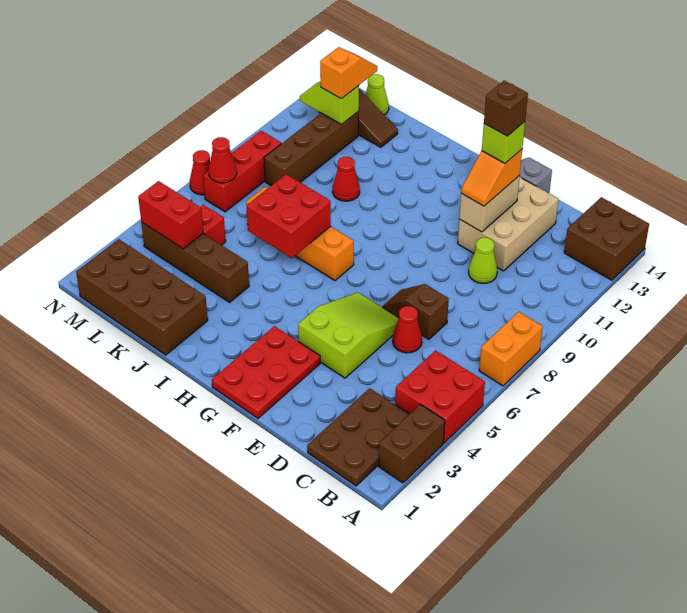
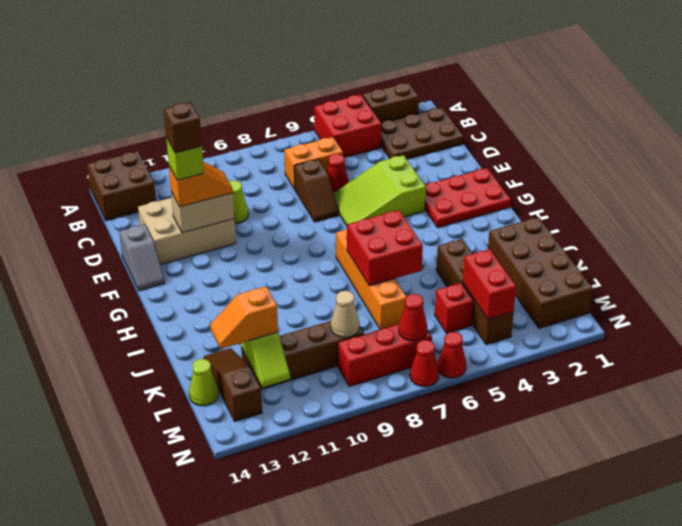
orange brick A7:A8 level 1 -> orange brick C6:C7 level 1
red cone J10 level 1 -> red cone N6 level 1
none -> tan cone L9 level 2

